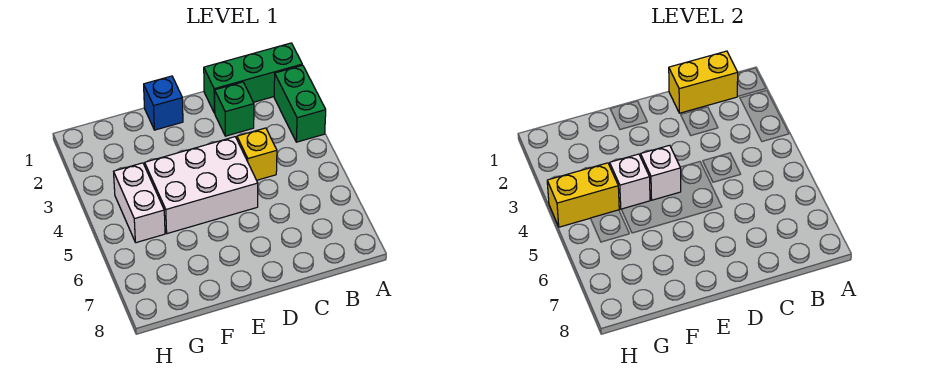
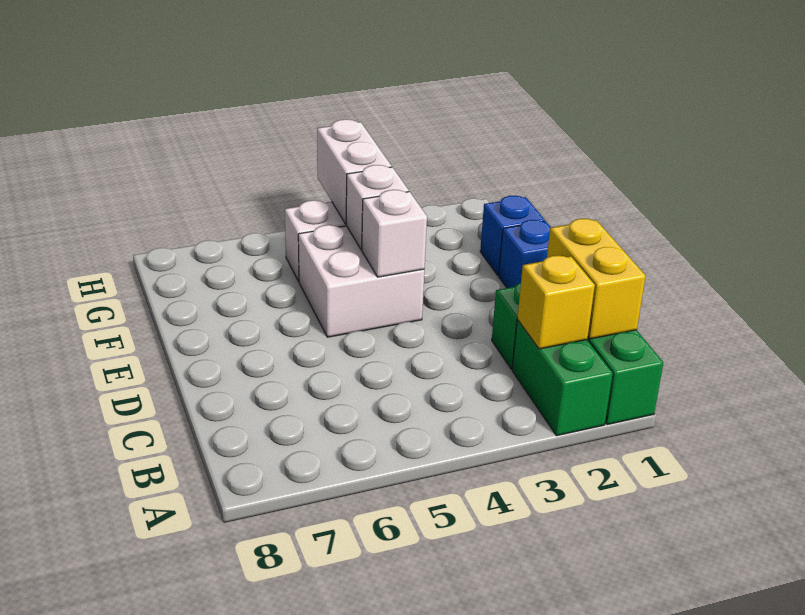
green brick A2:A3 level 1 -> green brick A2:B2 level 1
yellow brick C4 level 1 -> yellow brick B2 level 2
white brick D4:F5 level 1 -> white brick E4:F5 level 1
none -> blue brick F1 level 1
yellow brick G4:H4 level 2 -> white brick G4:H4 level 2

